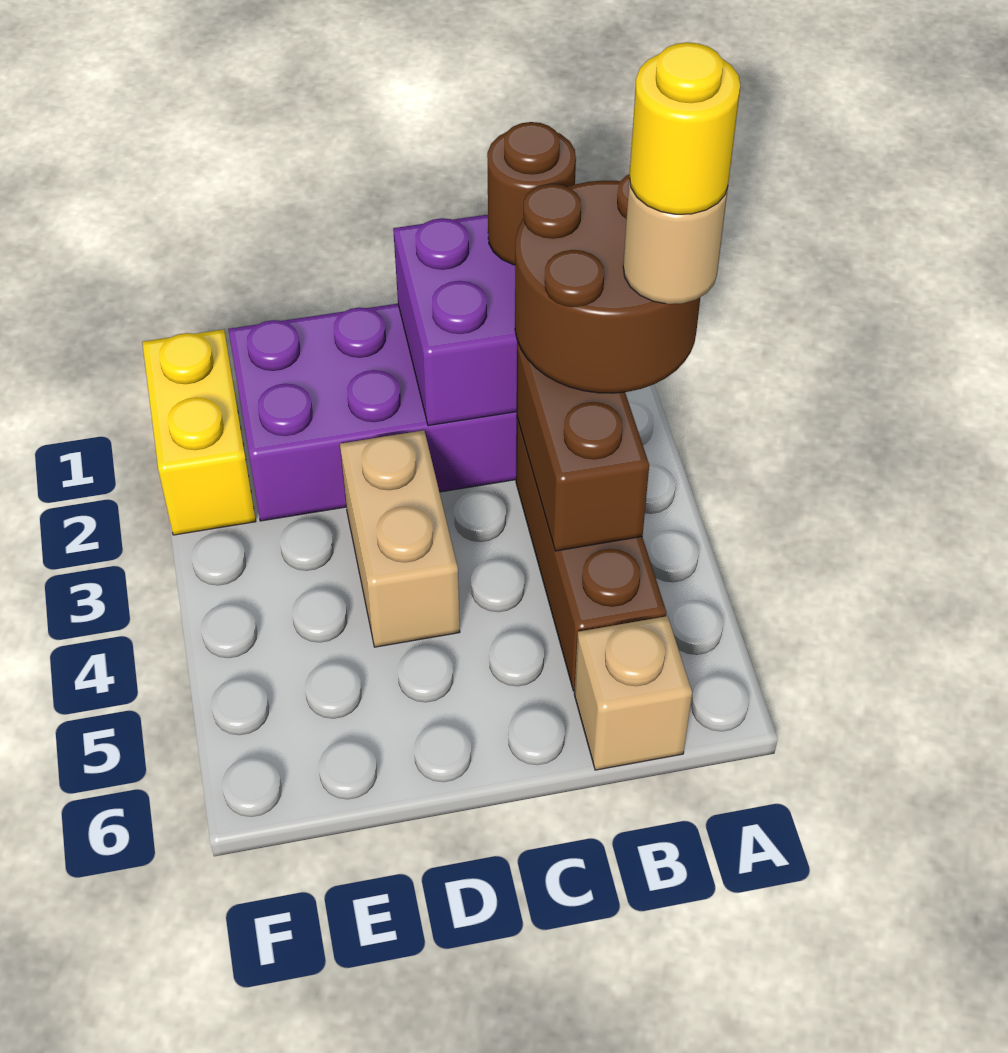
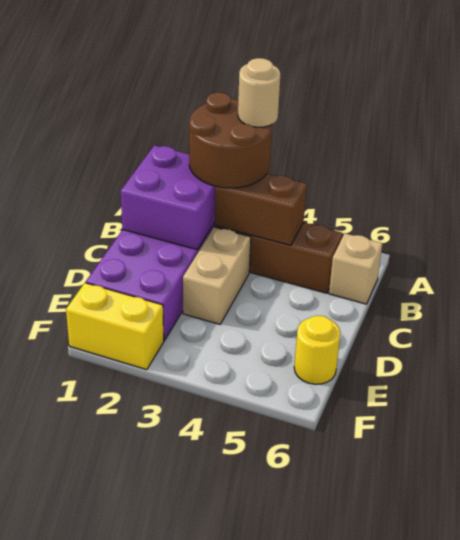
yellow round brick A3 level 5 -> yellow round brick E6 level 1
brown round brick B1 level 3 -> none
tan brick D3:D4 level 1 -> tan brick C3:D3 level 1

